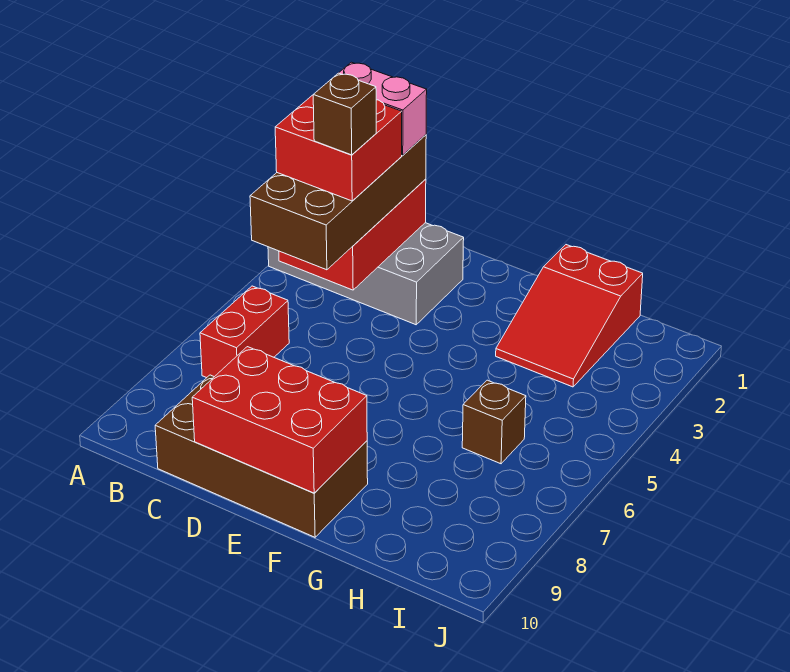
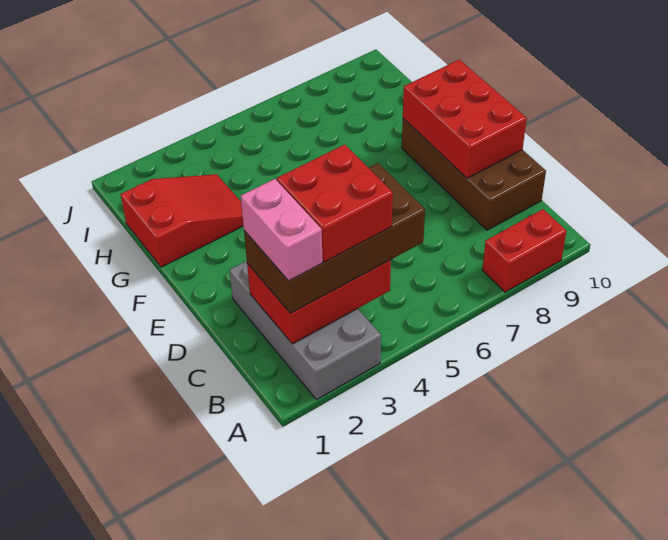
red brick B6:B7 level 1 -> red brick A8:A9 level 1
brown brick C4 level 5 -> none
brown brick H6 level 1 -> none

